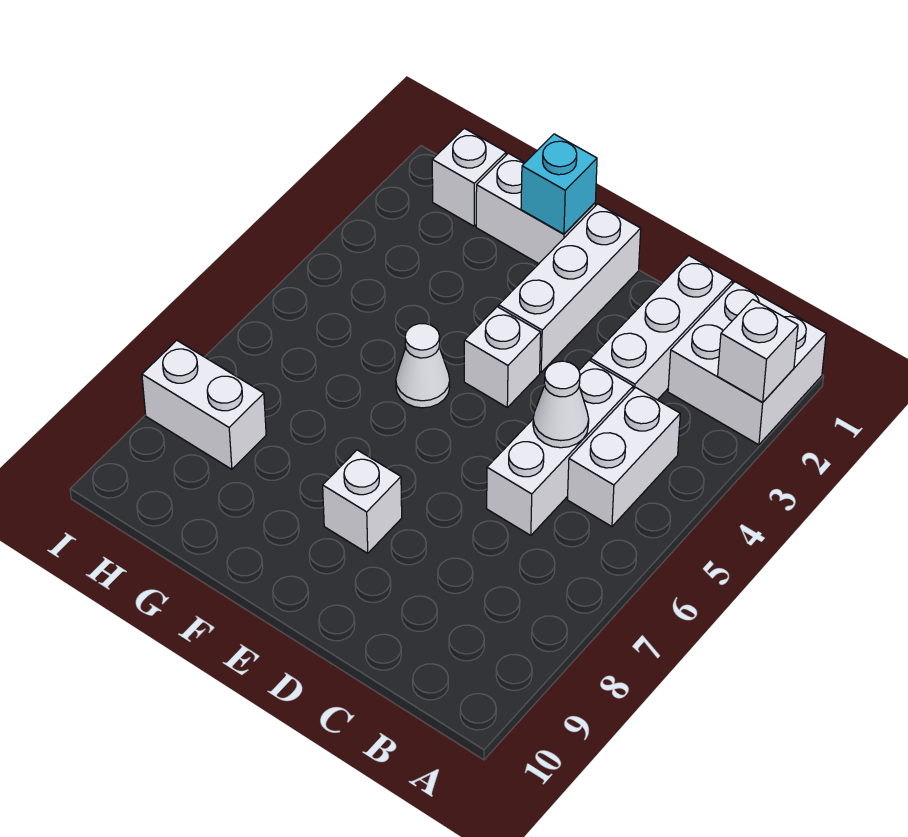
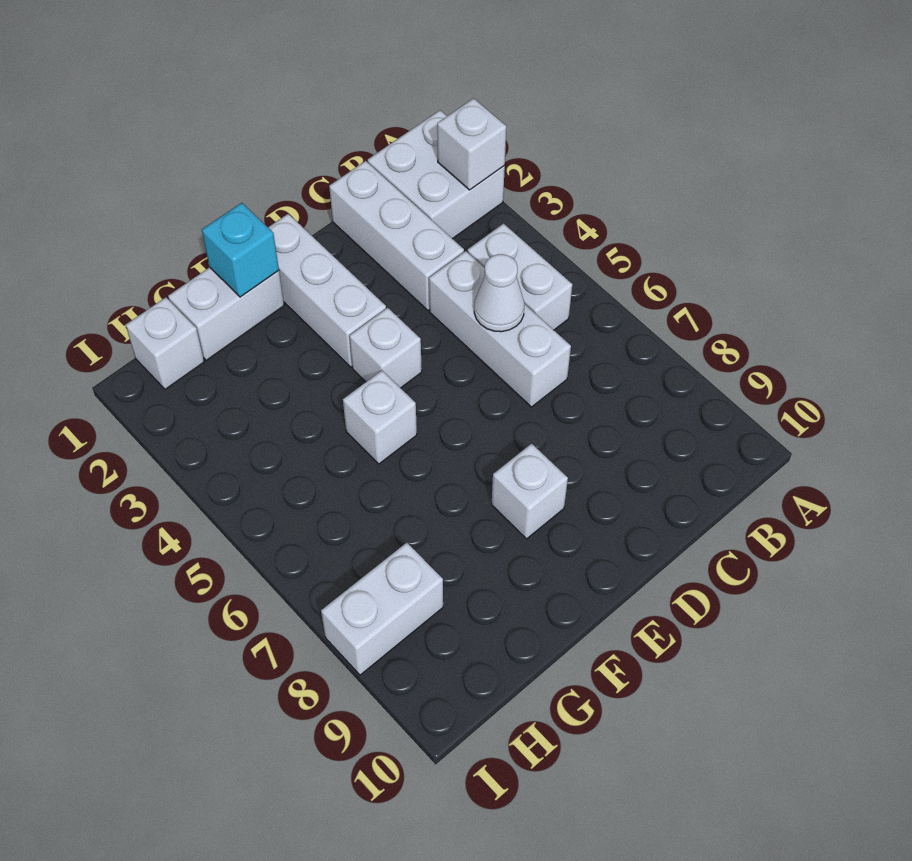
white cone F5 level 1 -> white brick F5 level 1

